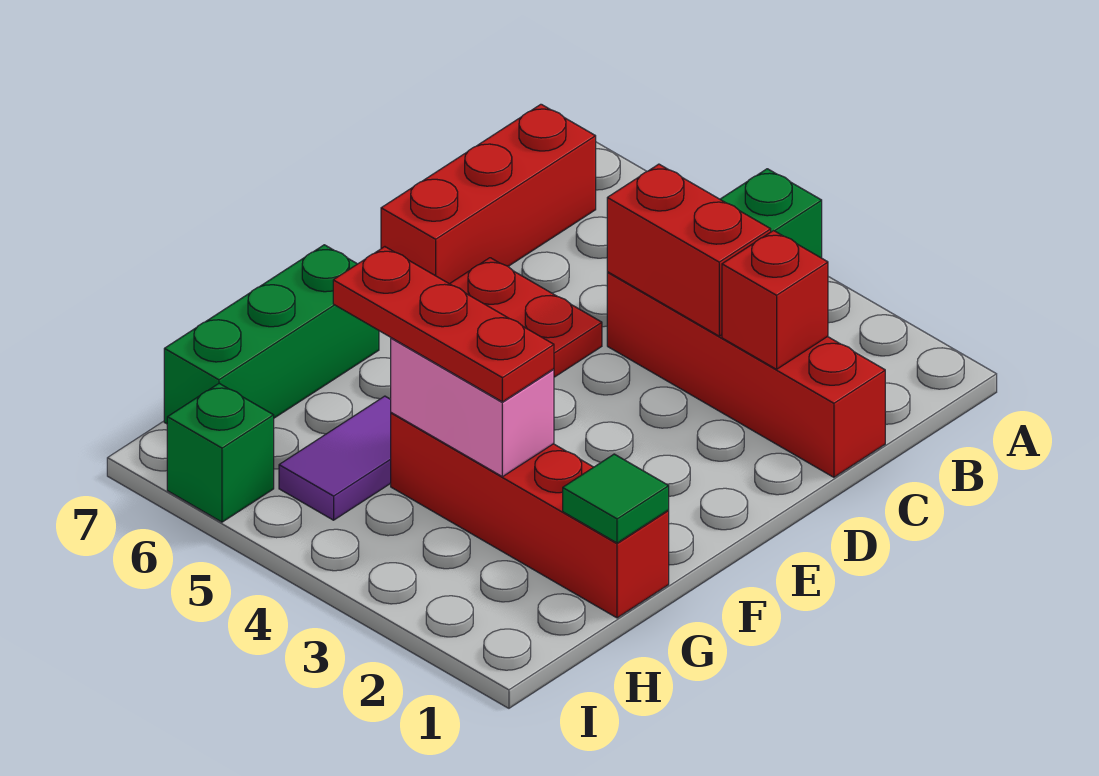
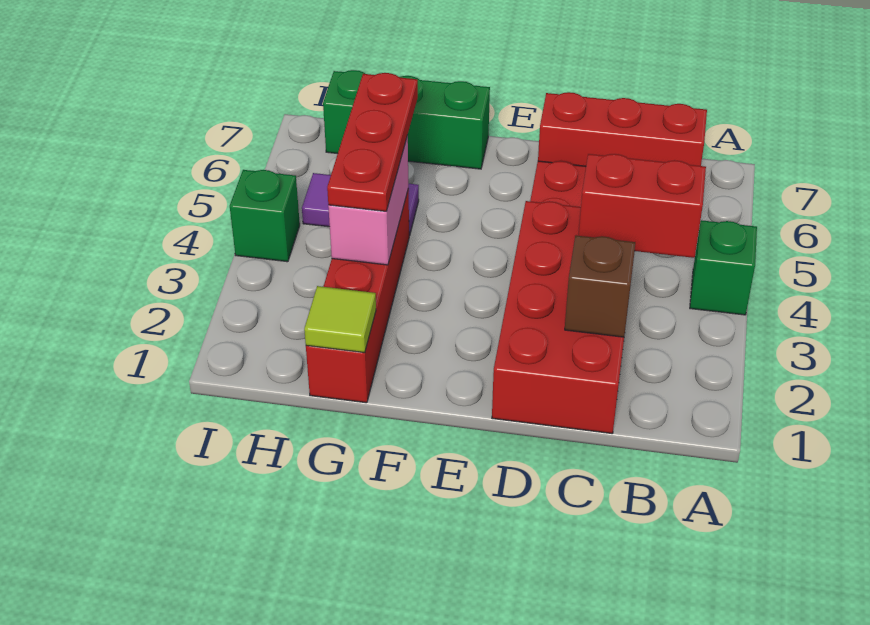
red brick C1:C4 level 1 -> red brick C1:D4 level 1
red brick C2 level 2 -> brown brick C2 level 2
red brick C3:C4 level 2 -> red brick B4:C4 level 2
green tile G1 level 2 -> lime tile G1 level 2
green brick I6 level 1 -> green brick I4 level 1

